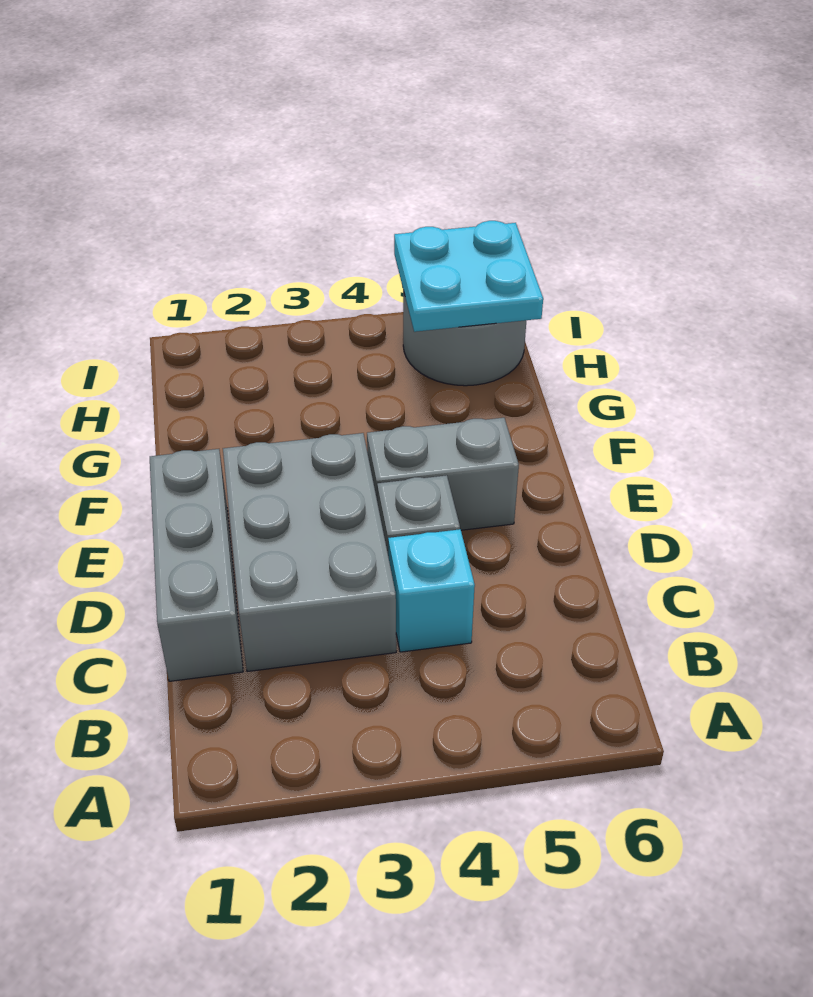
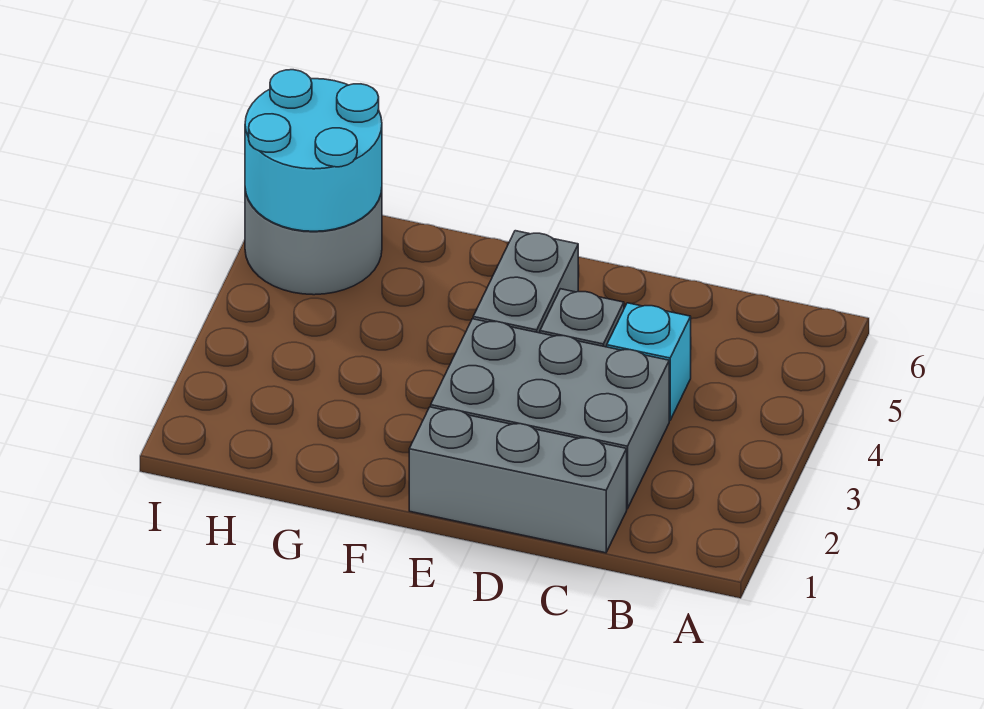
cyan plate H5:I6 level 2 -> cyan round brick H5:I6 level 2

